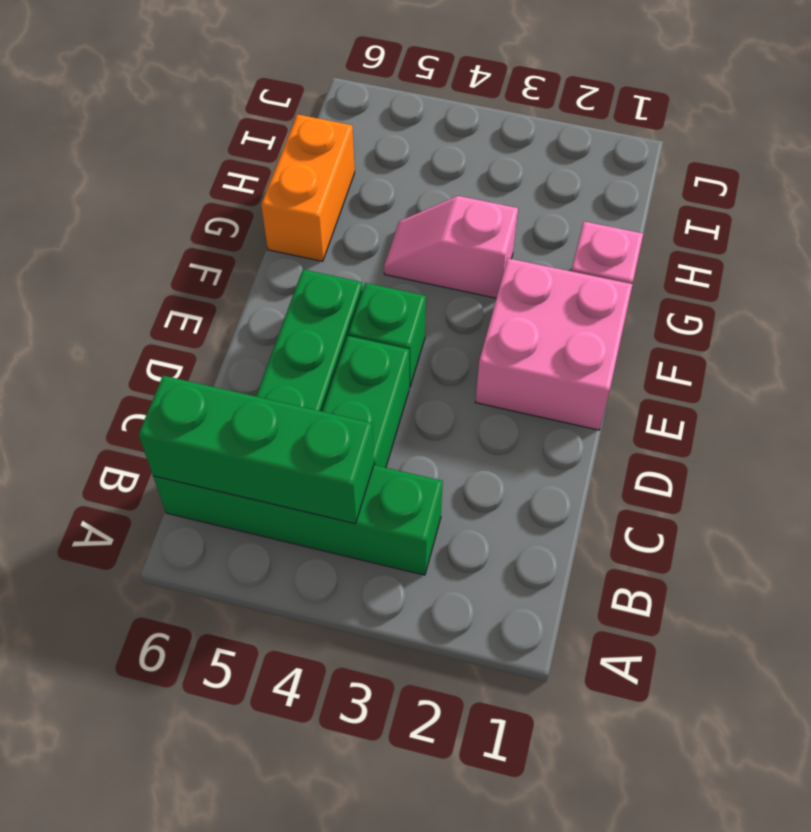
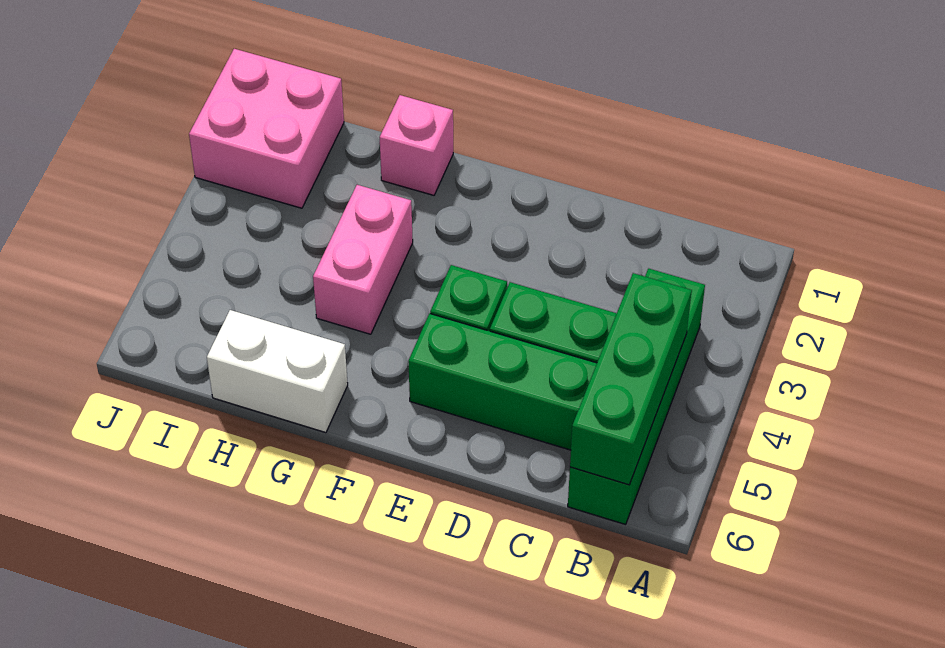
pink brick E1:F2 level 1 -> pink brick I1:J2 level 1
pink slope G3:G4 level 1 top 3 -> pink brick G3:G4 level 1
orange brick G6:H6 level 1 -> white brick G6:H6 level 1

